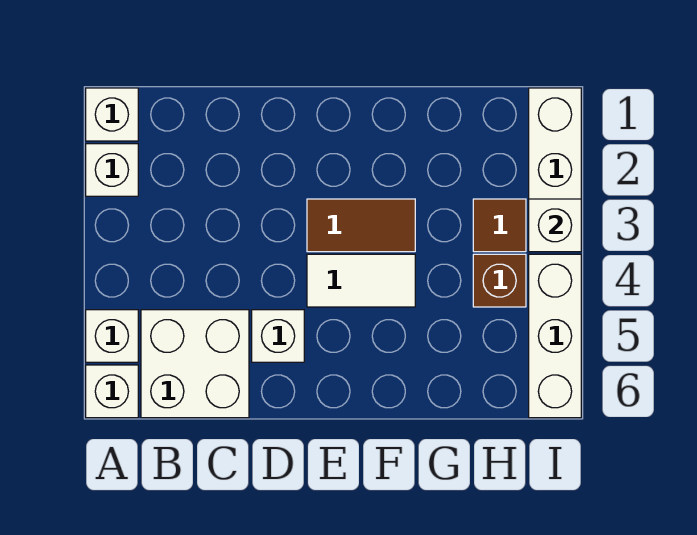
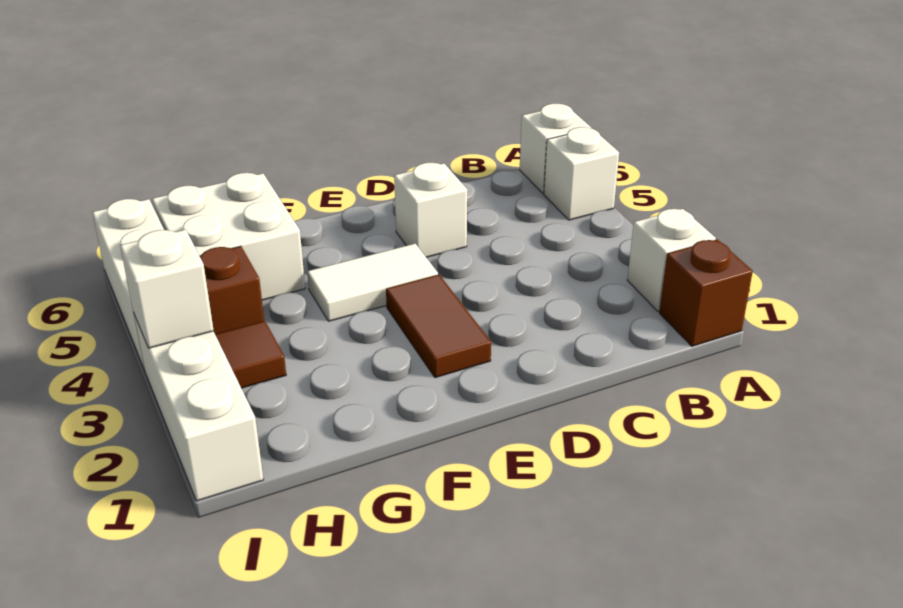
white brick A1 level 1 -> brown brick A1 level 1
white brick B5:C6 level 1 -> white brick G5:H6 level 1
brown tile E3:F3 level 1 -> brown tile E2:E3 level 1

